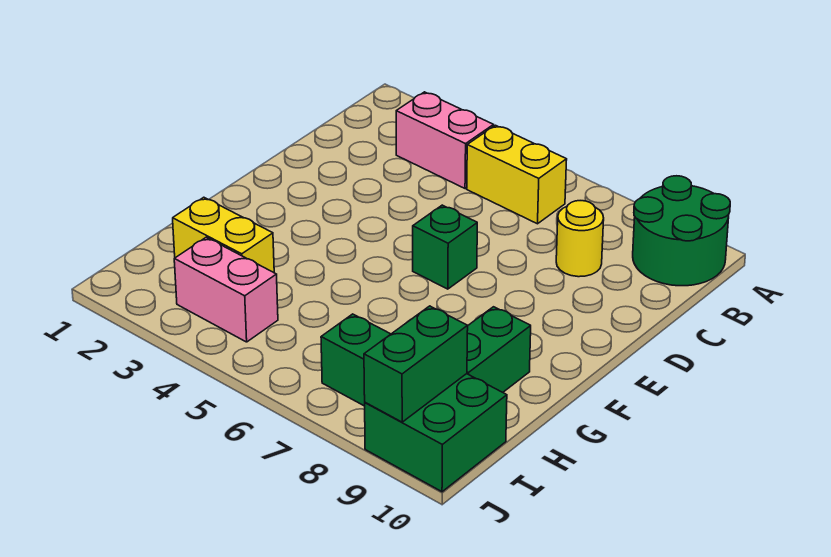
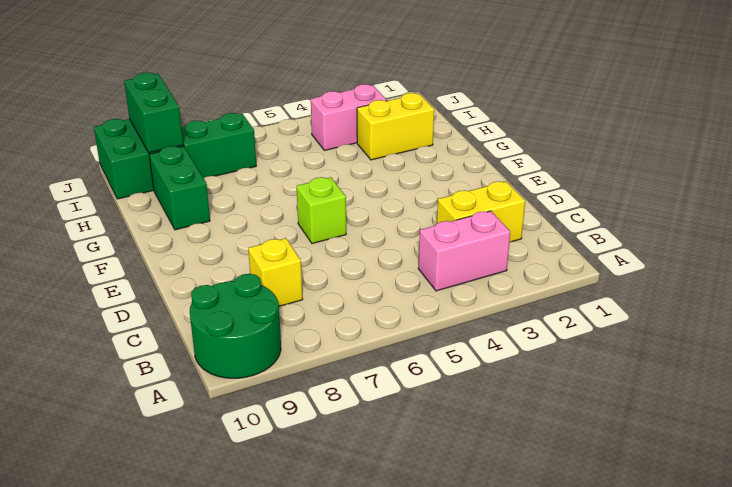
yellow brick B5:B6 level 1 -> yellow brick C2:C3 level 1
yellow round brick C8 level 1 -> yellow brick C8 level 1
green brick E6 level 1 -> lime brick E6 level 1

